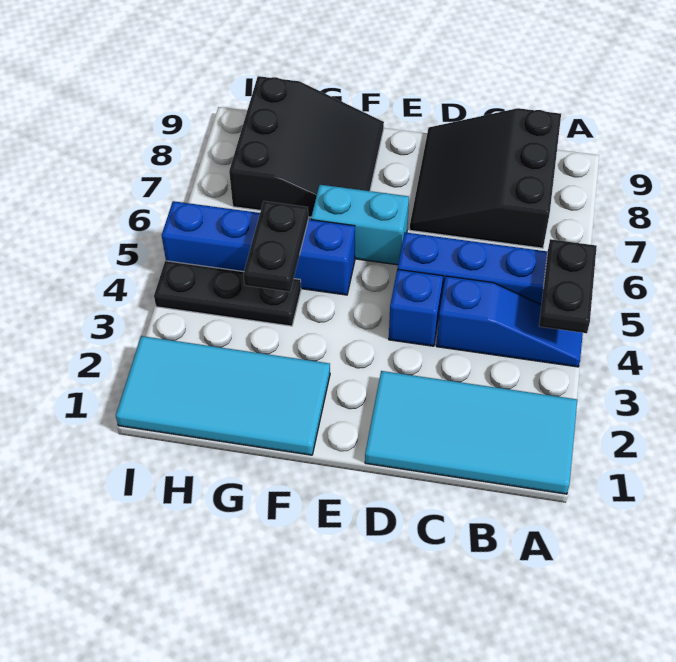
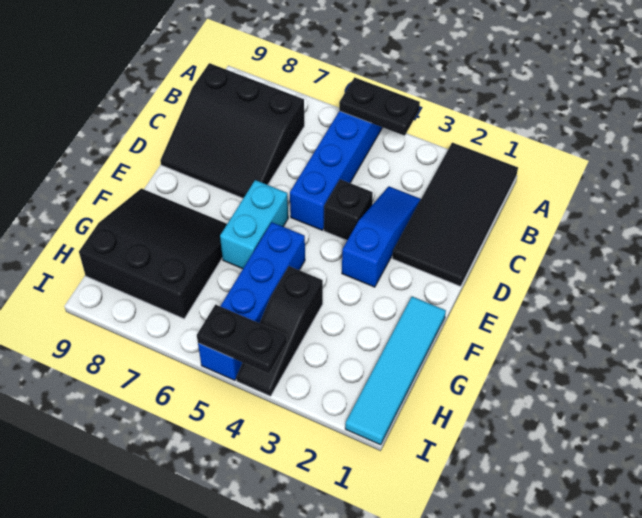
cyan tile A1:D2 level 1 -> black tile A1:D2 level 1
blue slope A4:C4 level 1 top C -> blue slope C3:E3 level 1 top E
blue brick D4 level 1 -> black brick D4 level 1
cyan tile F1:I2 level 1 -> cyan tile F1:I1 level 1
black plate G4:I4 level 1 -> black slope G4:I4 level 1 top G
black plate G4:G5 level 2 -> black plate I4:I5 level 2

